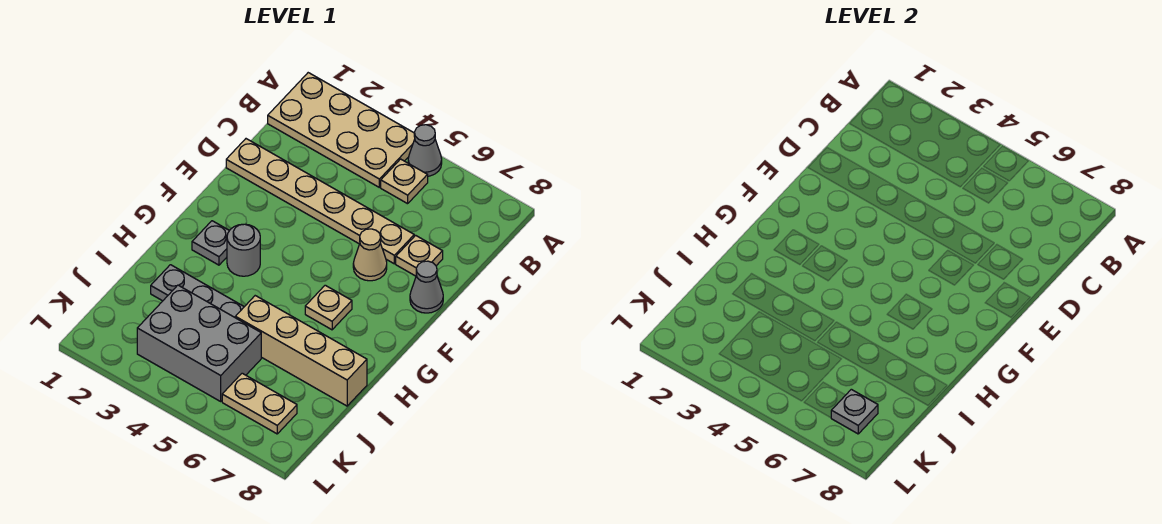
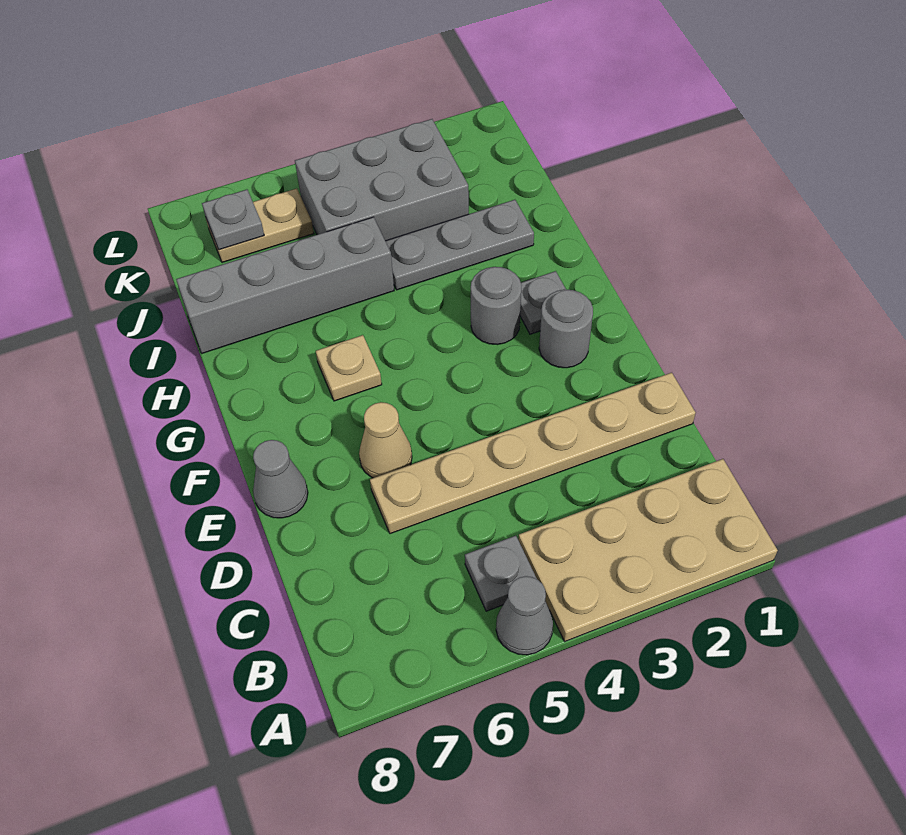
tan plate B5 level 1 -> grey plate B5 level 1
tan plate D7 level 1 -> none
none -> grey round brick F2 level 1
tan brick I5:I8 level 1 -> grey brick I5:I8 level 1

